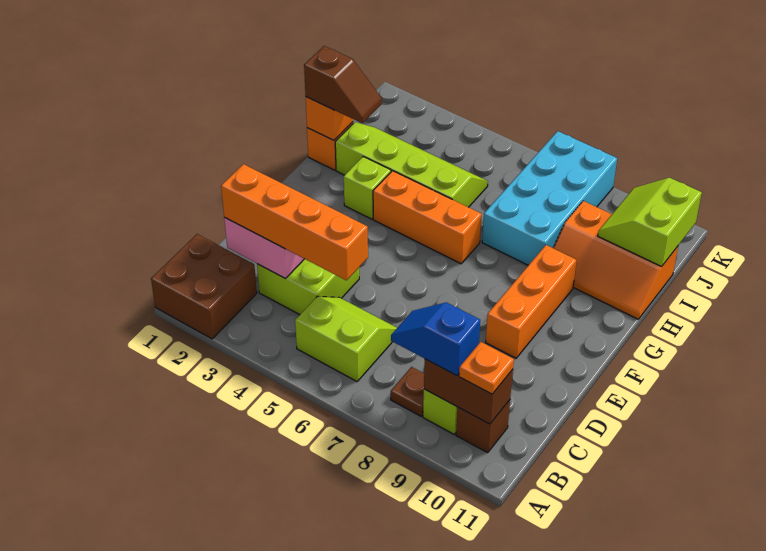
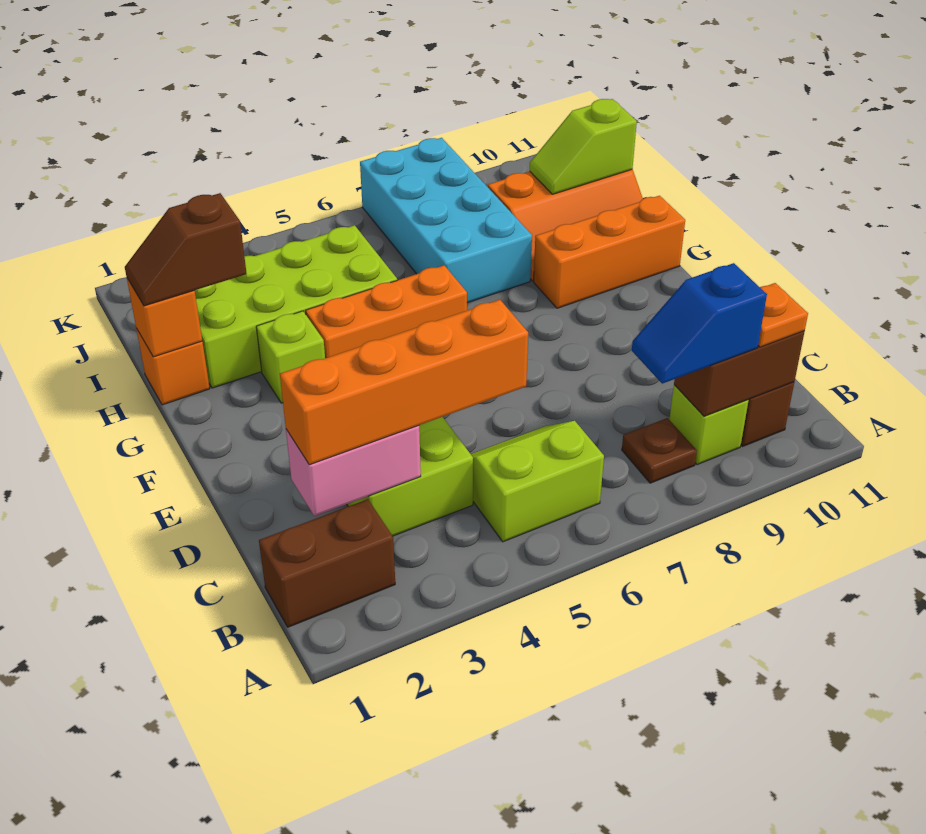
brown brick A1:B2 level 1 -> brown brick B1:B2 level 1
orange brick E9:G9 level 1 -> orange brick G9:G11 level 1
brown slope H1:H2 level 3 top 1 -> brown slope H1:H2 level 3 top 2
lime slope H2:I5 level 1 top H -> lime brick H2:I5 level 1
lime slope I10:J11 level 2 top 11 -> lime slope I10:I11 level 2 top 11

